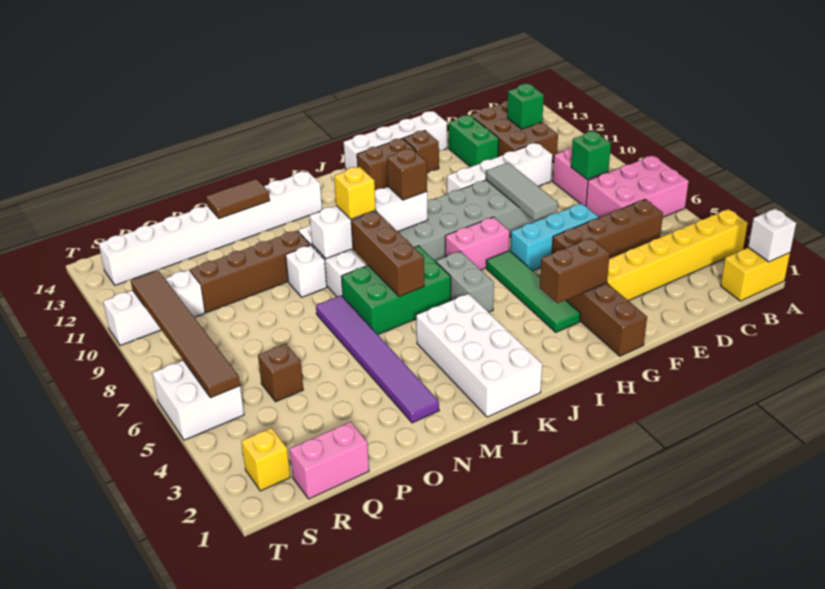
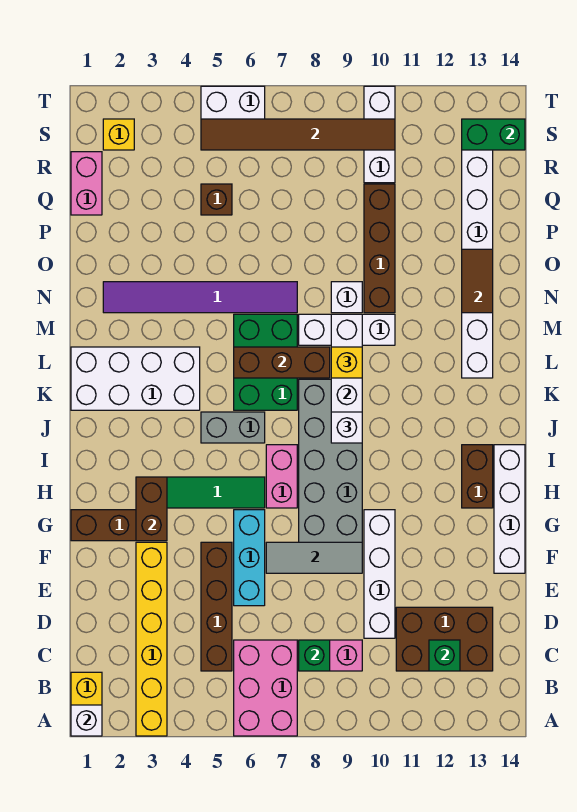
green brick E12:E13 level 1 -> green brick S13:S14 level 2
brown brick G13 level 1 -> none
brown brick J9 level 3 -> white brick J9 level 3

